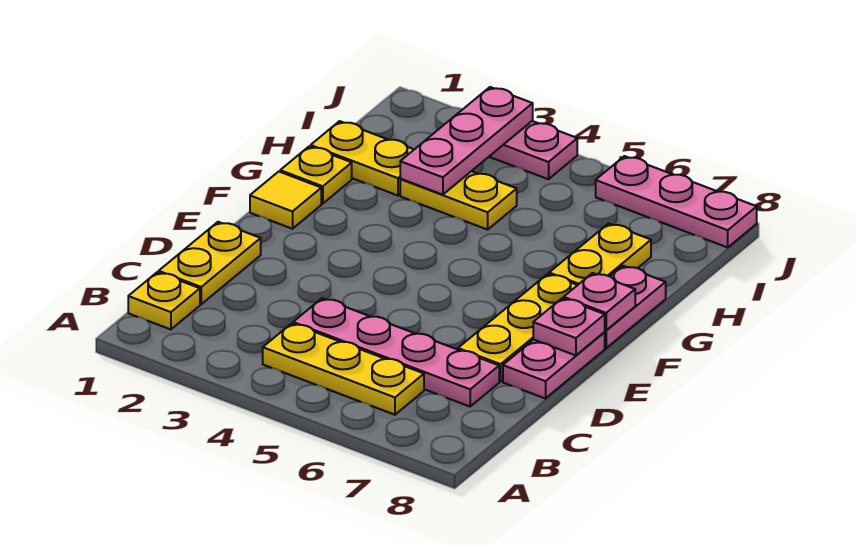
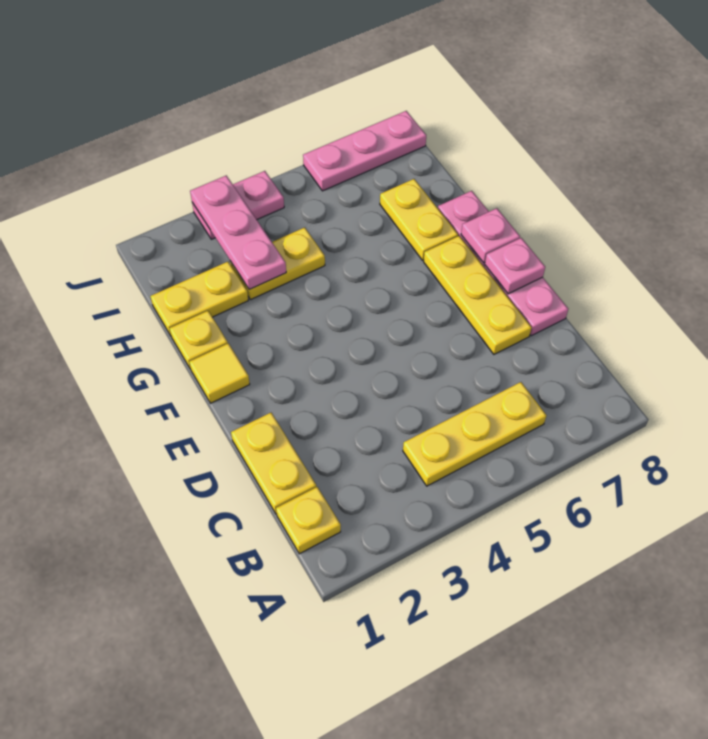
pink plate C4:C7 level 1 -> none

